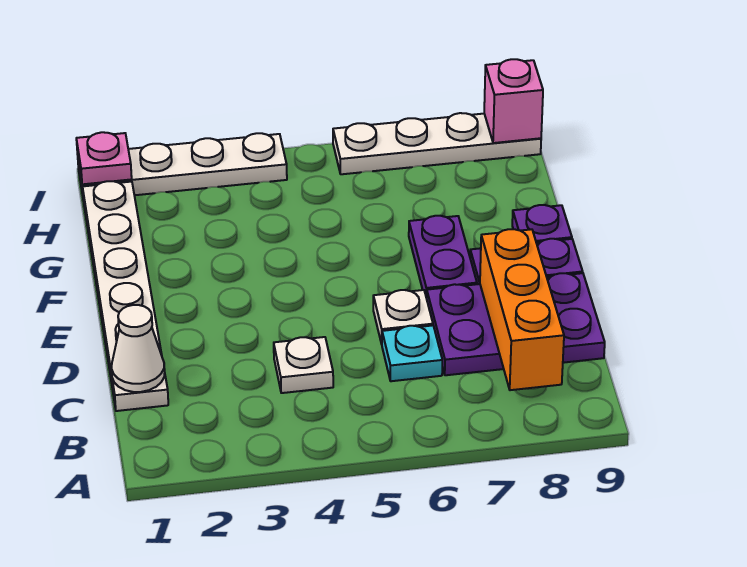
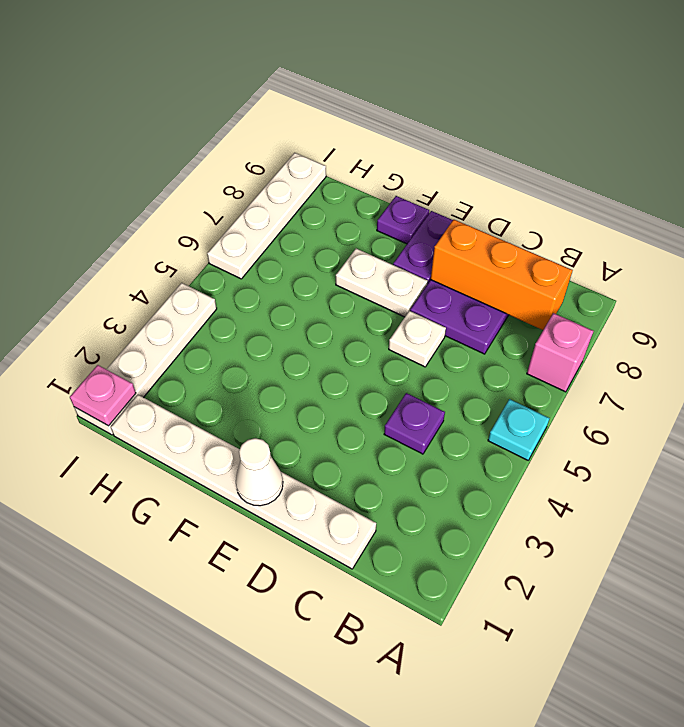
white cone C1 level 2 -> white cone E1 level 2
white plate C4 level 1 -> purple plate C4 level 1
cyan plate C6 level 1 -> cyan plate A5 level 1
purple plate E7:F7 level 1 -> white plate E7:F7 level 1
pink brick I9 level 2 -> pink brick A7 level 1

